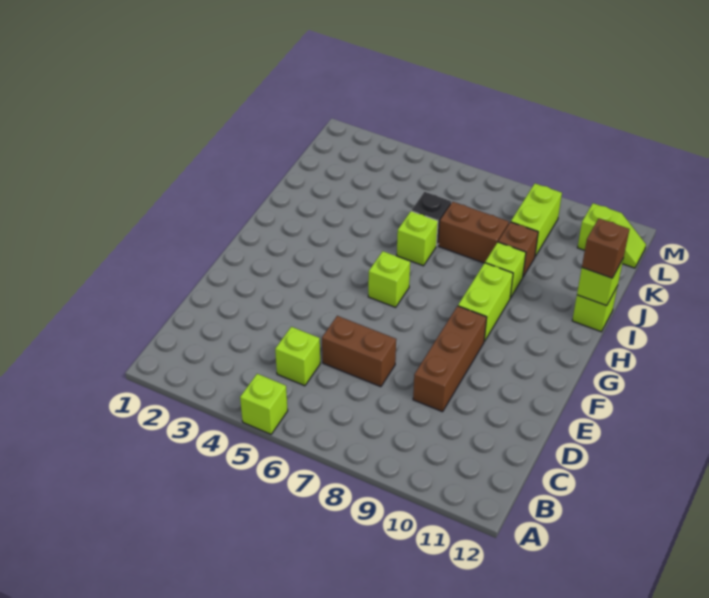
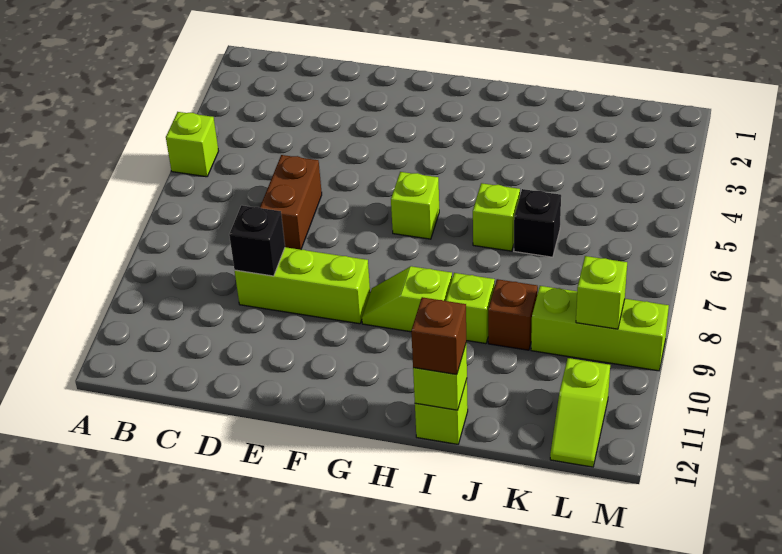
lime brick C5 level 1 -> lime brick L9 level 2
brown brick D9:F9 level 1 -> lime brick D9:F9 level 1
none -> black brick D9 level 2
lime brick G9:H9 level 1 -> lime slope G9:H9 level 1 top H
brown brick J7:J8 level 1 -> none
lime brick K9:L9 level 1 -> lime brick K9:M9 level 1

